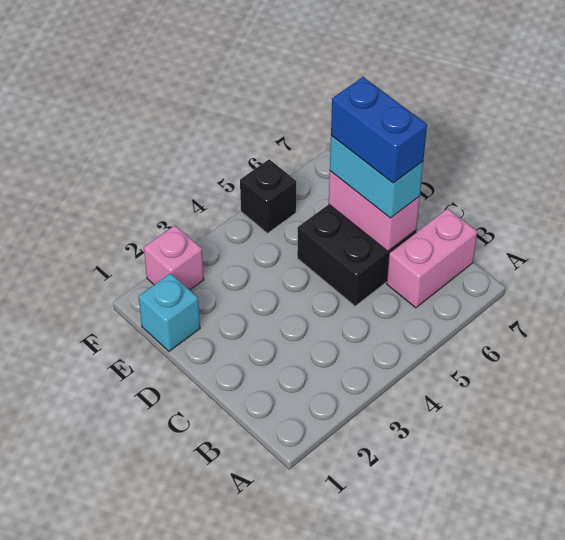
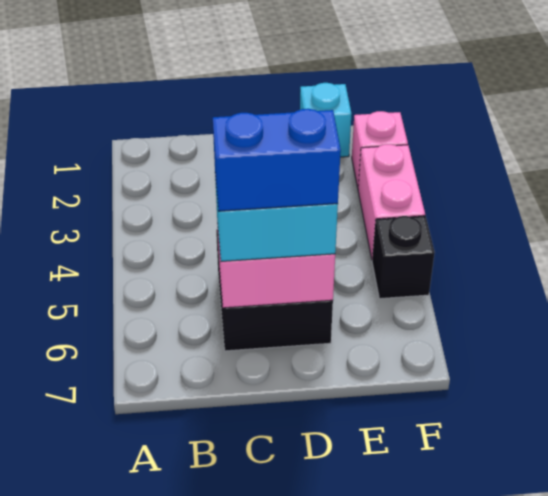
pink brick B6:B7 level 1 -> pink brick F3:F4 level 1

